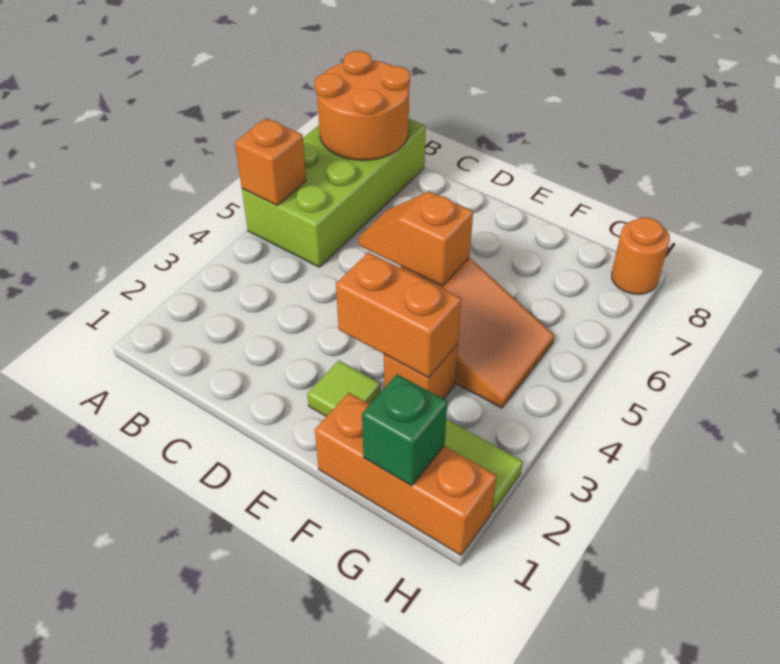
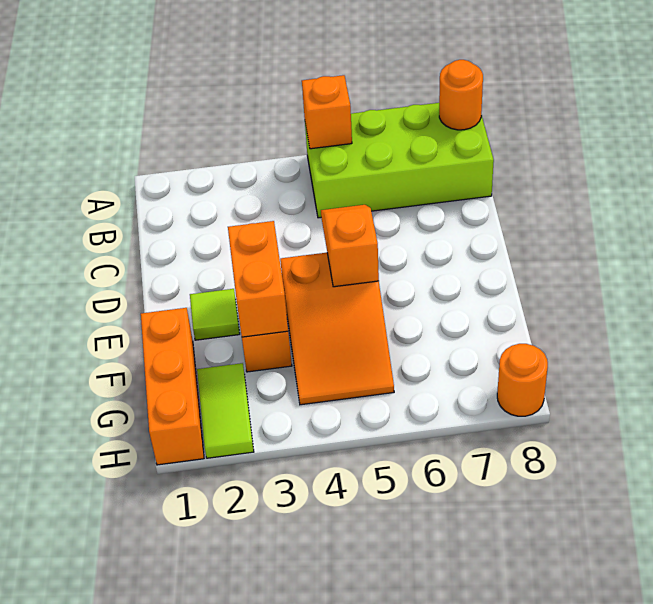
orange round brick A7:B8 level 2 -> orange round brick A8 level 2
green brick G1 level 2 -> none

